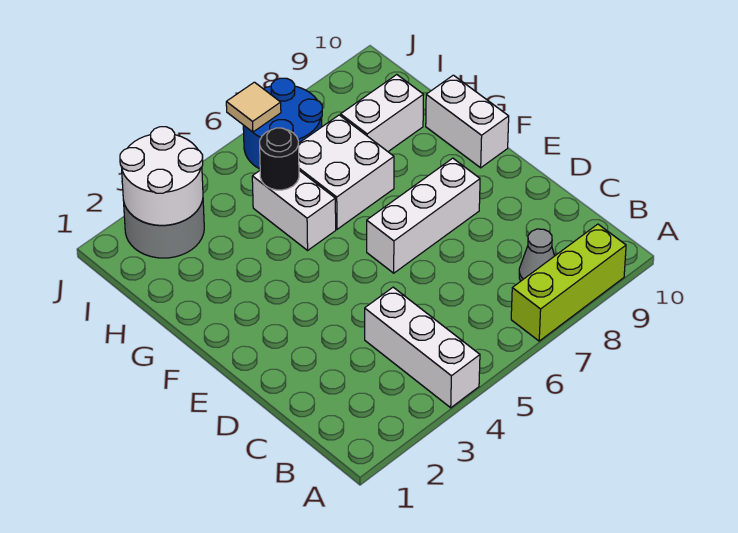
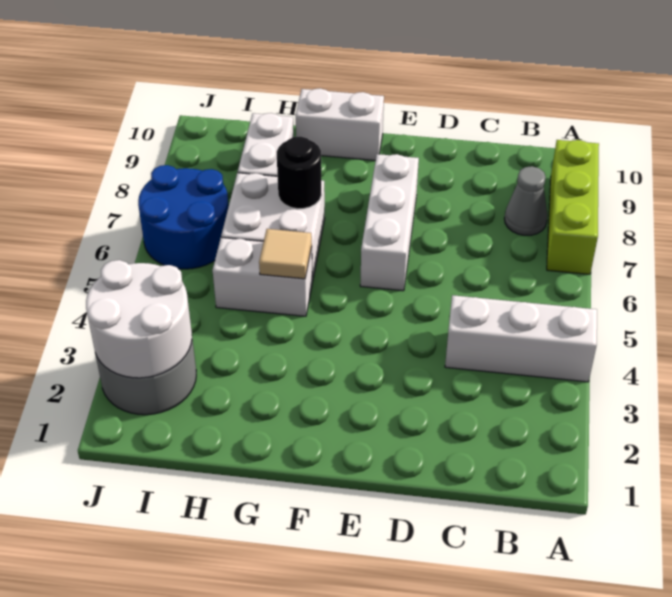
black round brick H5 level 2 -> black round brick G7 level 2
tan tile J6 level 2 -> tan tile G5 level 2

